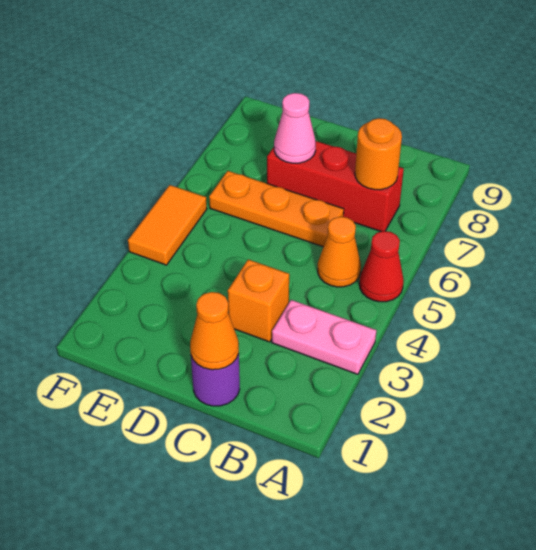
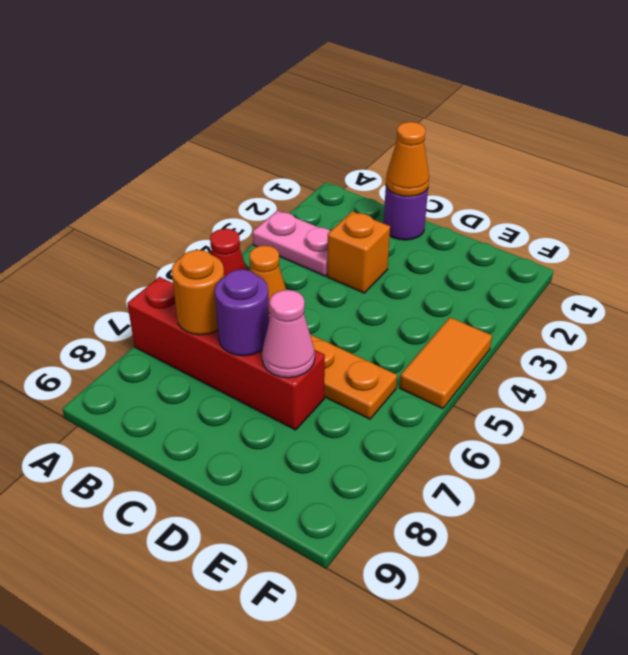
red brick B7:D7 level 1 -> red brick A7:D7 level 1
none -> purple round brick C7 level 2

